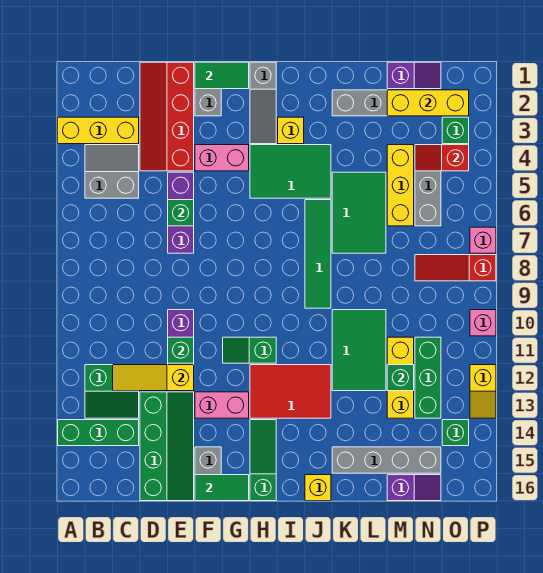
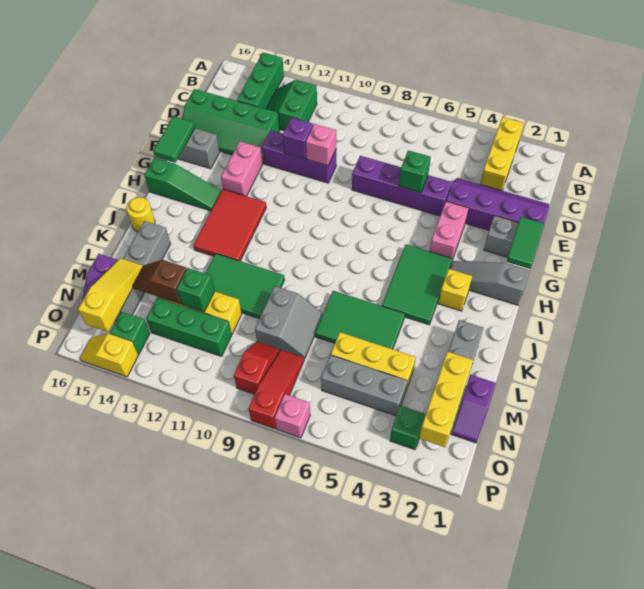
grey slope B4:C5 level 1 top 5 -> grey slope L8:M9 level 1 top 9
yellow slope C12:E12 level 2 top E -> yellow slope M15:O15 level 2 top O
red slope D1:E4 level 1 top E -> purple slope D1:E4 level 1 top E
purple brick E5:E7 level 1 -> purple brick E5:E8 level 1
green brick E11 level 2 -> purple brick E11 level 2
green slope G11:H11 level 1 top H -> none
green tile J6:J9 level 1 -> none
yellow brick J16 level 1 -> yellow round brick J16 level 1
none -> brown slope M13:M14 level 2 top 13
red slope N4:O4 level 2 top O -> red slope N9:O9 level 1 top O
pink brick P10 level 1 -> pink brick E10 level 2
yellow slope P12:P13 level 1 top 12 -> yellow slope P14:P15 level 1 top 14

